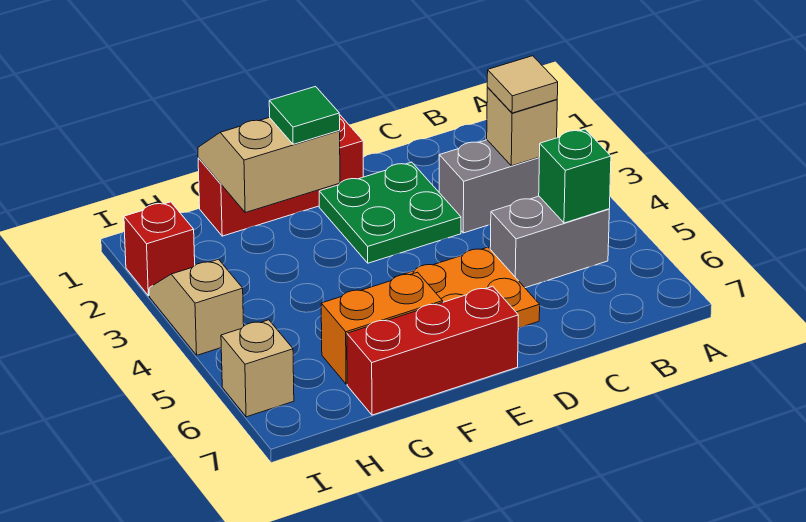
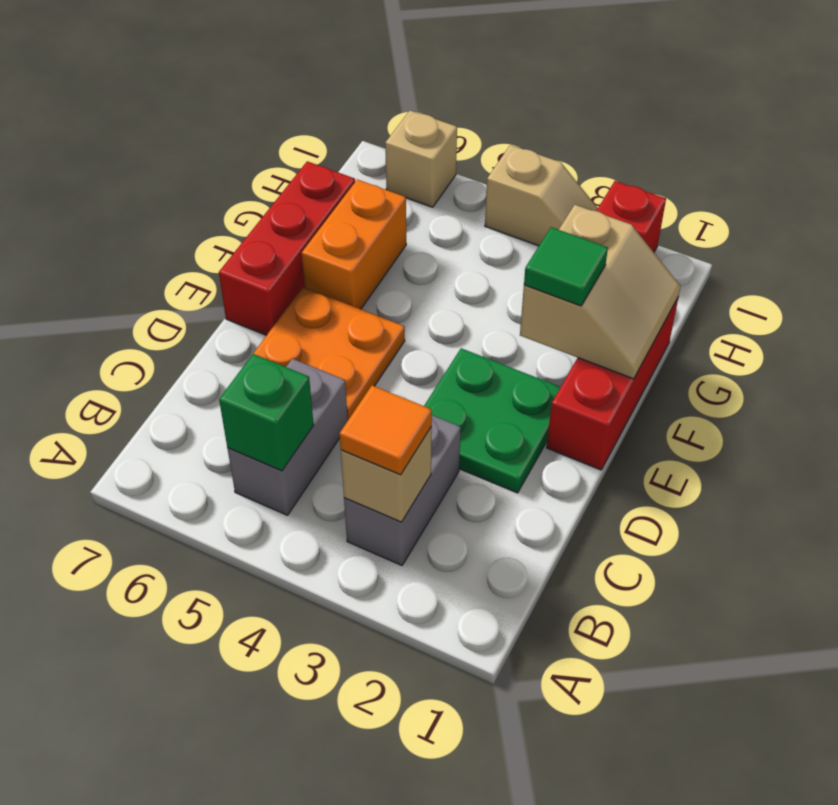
tan tile B3 level 3 -> orange tile B3 level 3

